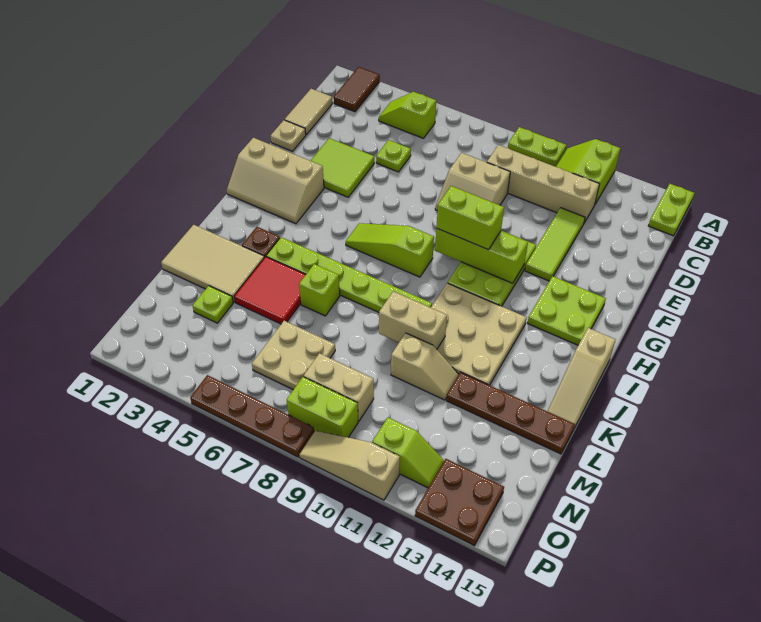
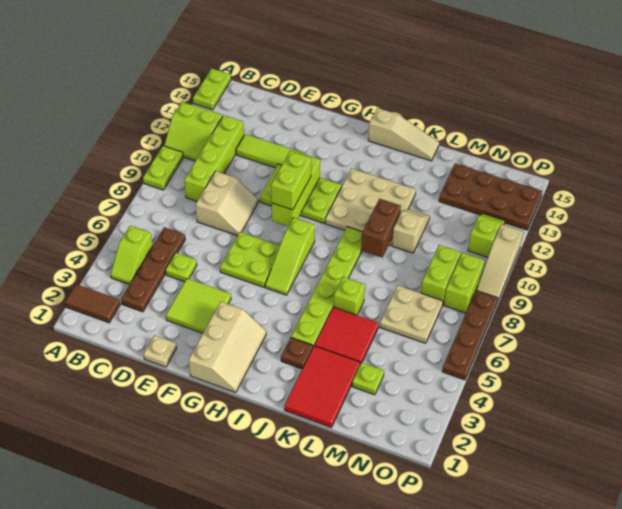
lime plate A15:B15 level 1 -> lime plate A14:A15 level 1
tan tile C1:D1 level 1 -> none
tan brick C9:C12 level 1 -> lime brick C9:C12 level 1
lime plate G13:H14 level 1 -> lime plate F6:G7 level 1
tan tile K1:L3 level 1 -> red tile K1:L3 level 1
tan brick K9:K10 level 2 -> brown brick K9:K10 level 2
brown plate L12:L15 level 1 -> brown plate C3:C6 level 1
tan brick N8:N9 level 1 -> lime brick N8:N9 level 1
brown plate O13:P14 level 1 -> brown plate M13:P14 level 1

